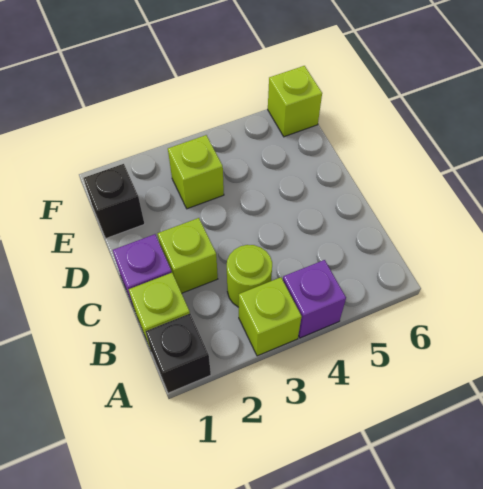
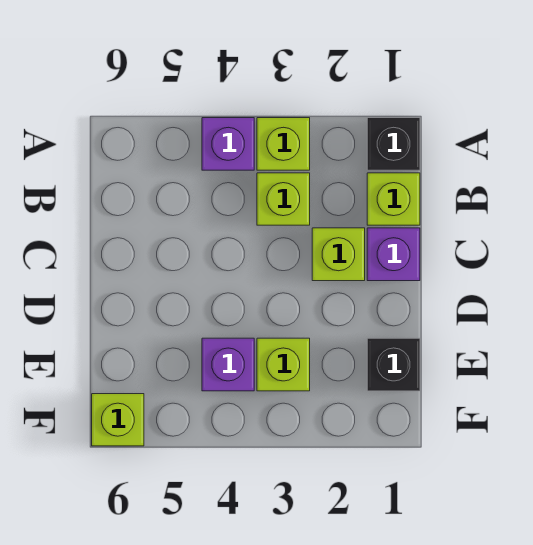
lime round brick B3 level 1 -> lime brick B3 level 1
none -> purple brick E4 level 1

